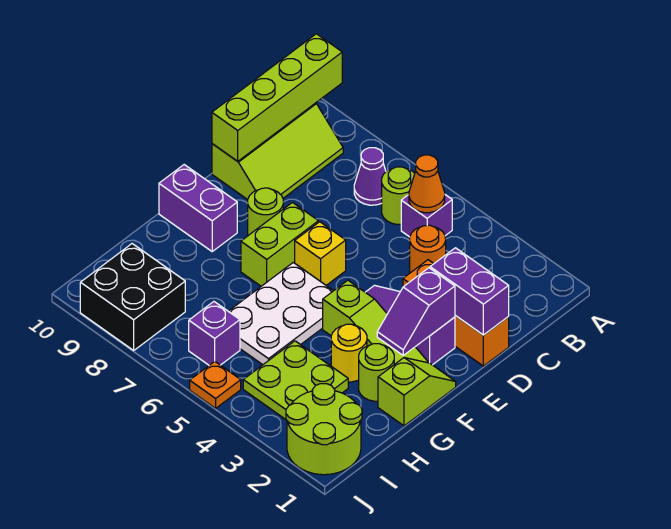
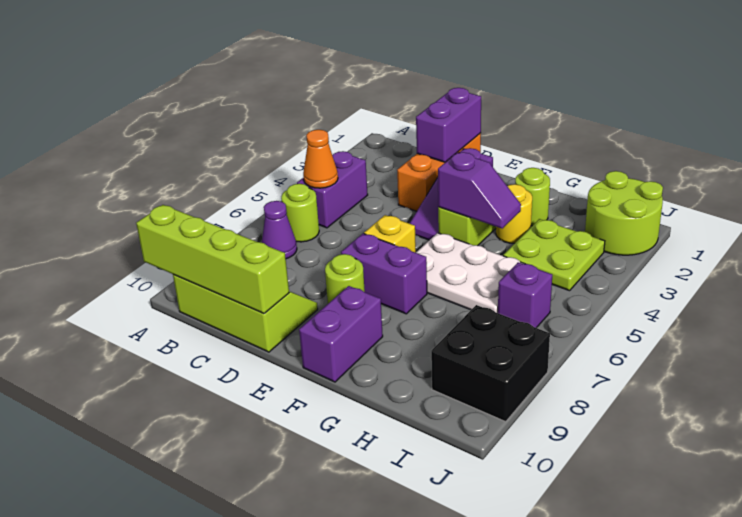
purple brick B5 level 1 -> purple brick B4:B5 level 1
orange round brick C4 level 1 -> none
purple slope E2:F2 level 2 top E -> purple slope F4:G4 level 2 top F
lime brick E7:F7 level 1 -> purple brick E7:F7 level 1
lime slope F1:G1 level 1 top G -> none
orange plate J5 level 1 -> none

